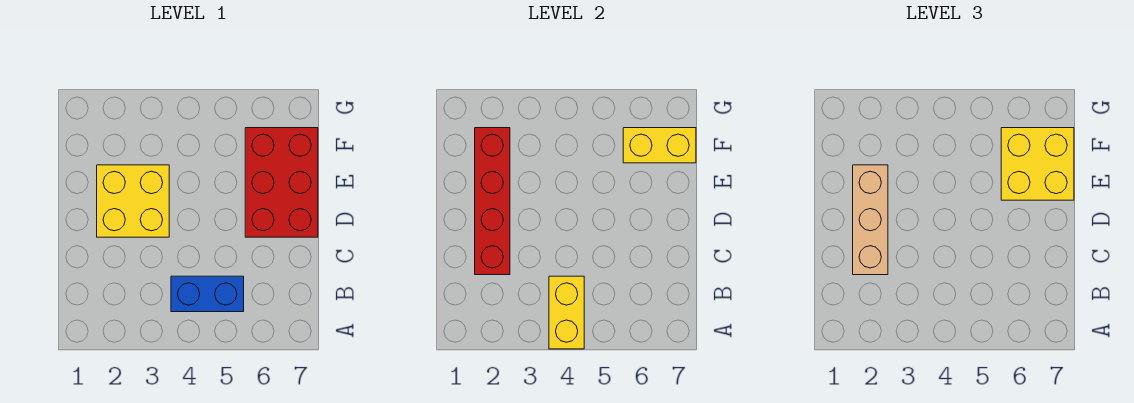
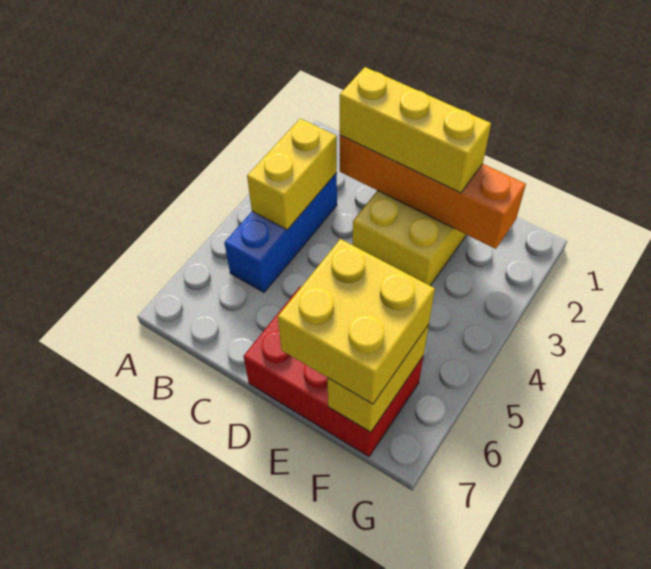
yellow brick A4:B4 level 2 -> yellow brick B3:B4 level 2
blue brick B4:B5 level 1 -> blue brick B3:B5 level 1
red brick C2:F2 level 2 -> orange brick C2:F2 level 2
tan brick C2:E2 level 3 -> yellow brick C2:E2 level 3

